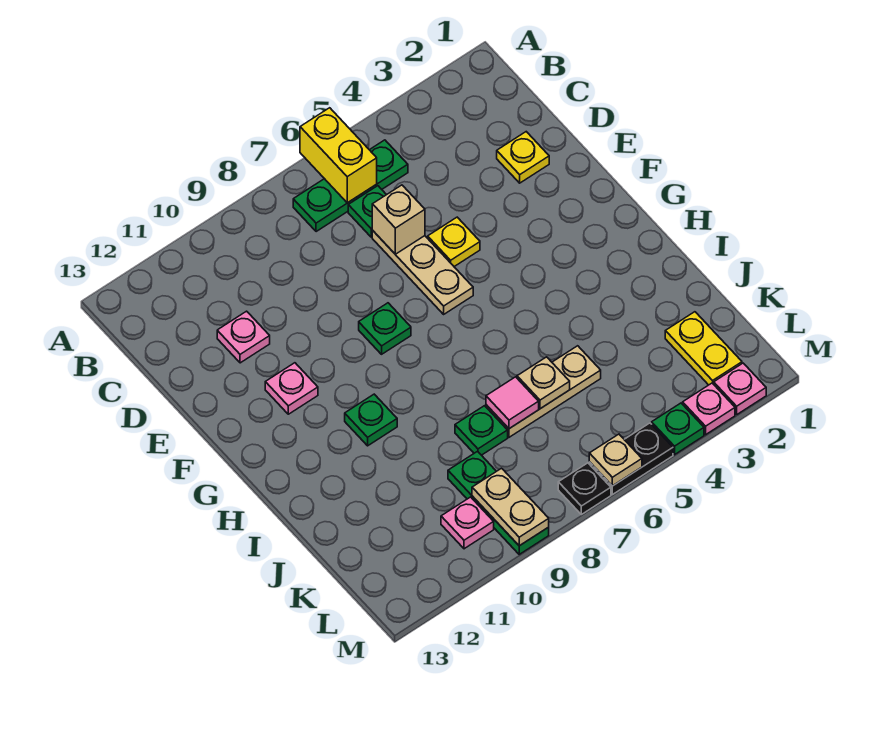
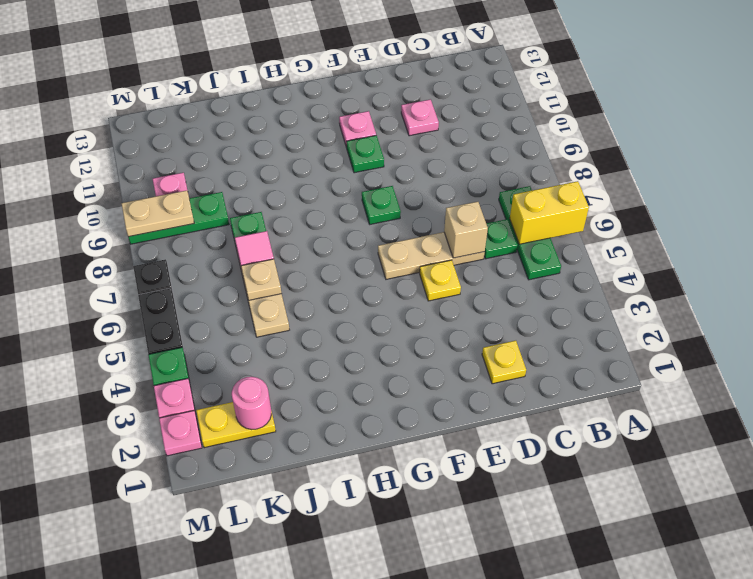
green plate H10 level 1 -> green plate F10 level 1
none -> pink round brick K2 level 2
tan plate M6 level 2 -> none

